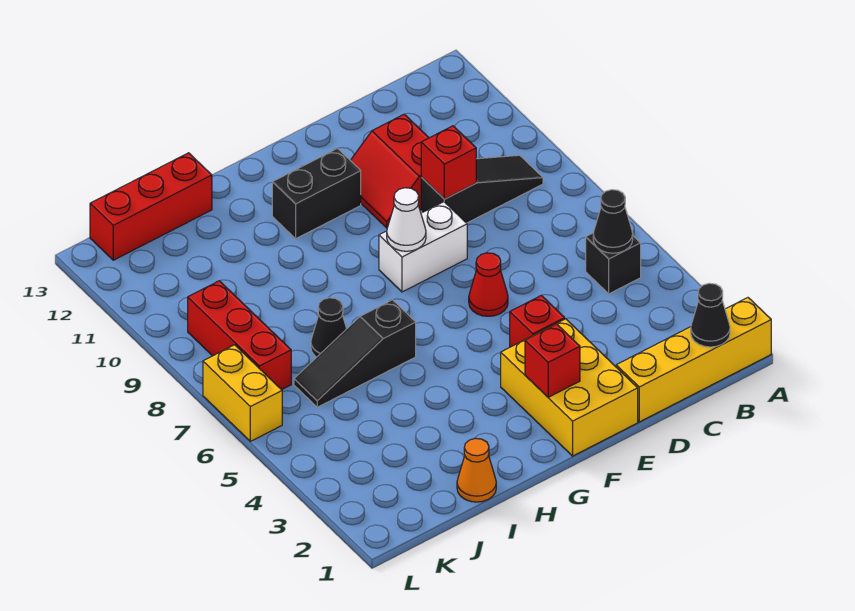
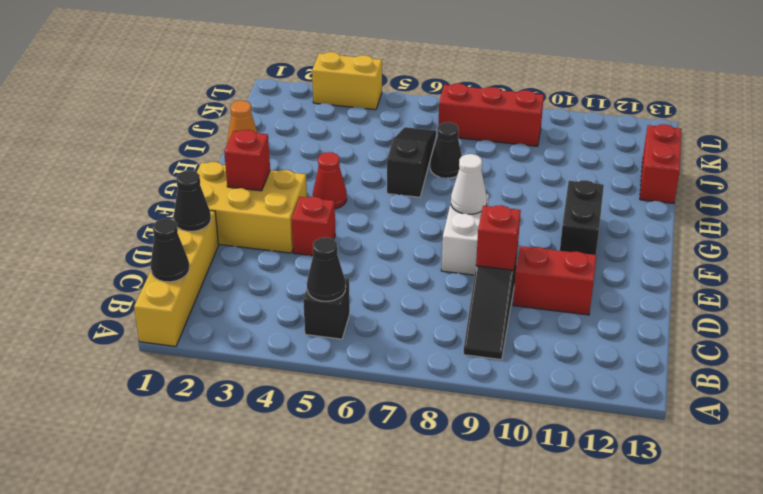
none -> black cone D1 level 2
red cone E6 level 1 -> red cone G4 level 1
red brick I13:K13 level 1 -> red brick I13:J13 level 1
yellow brick L6:L7 level 1 -> yellow brick L3:L4 level 1

